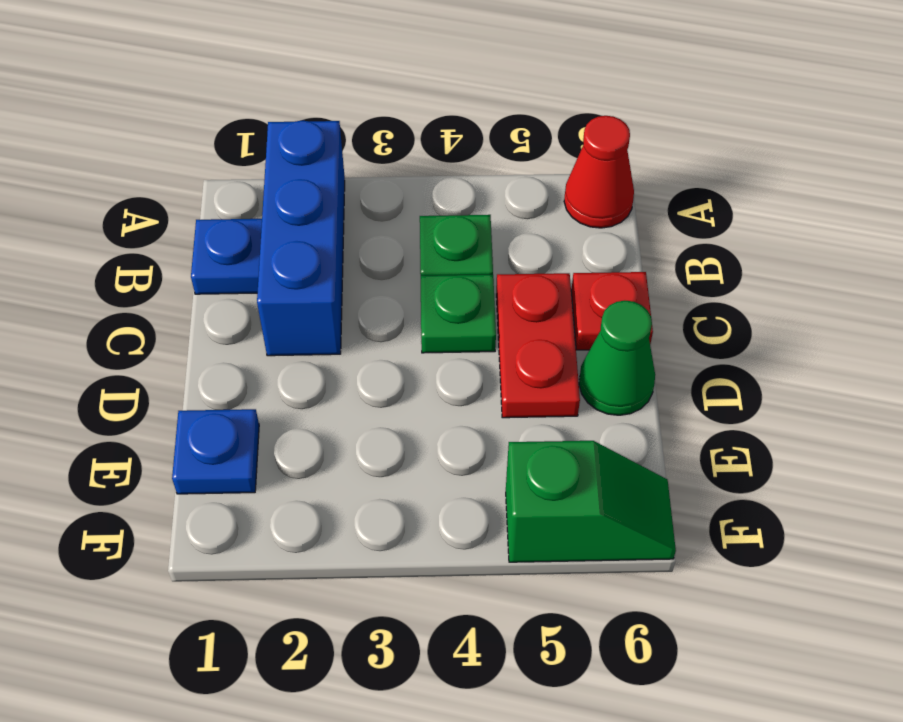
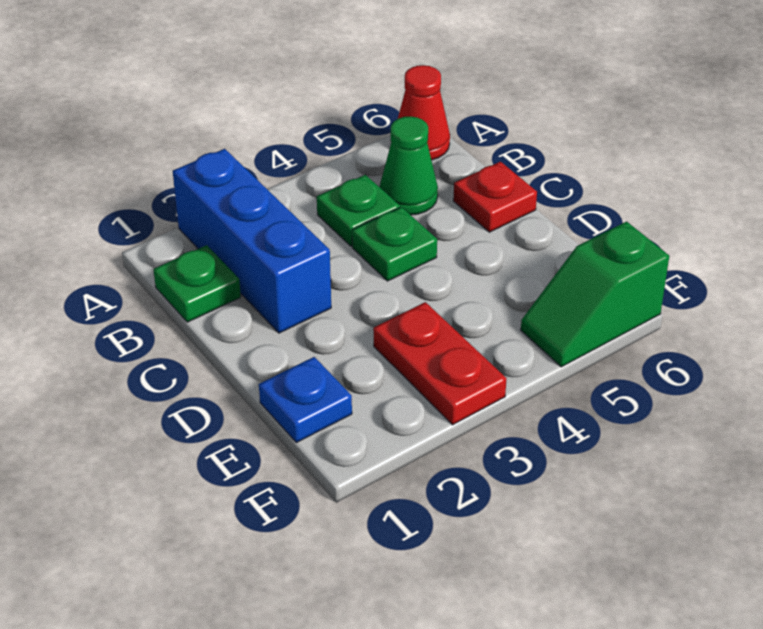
blue plate B1 level 1 -> green plate B1 level 1
red plate C5:D5 level 1 -> red plate E3:F3 level 1
green cone D6 level 1 -> green cone B5 level 1
green slope F5:F6 level 1 top 5 -> green slope F5:F6 level 1 top 6

